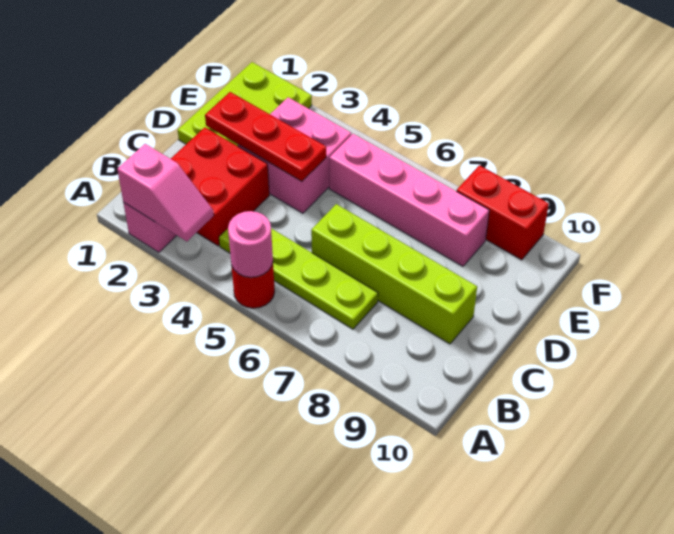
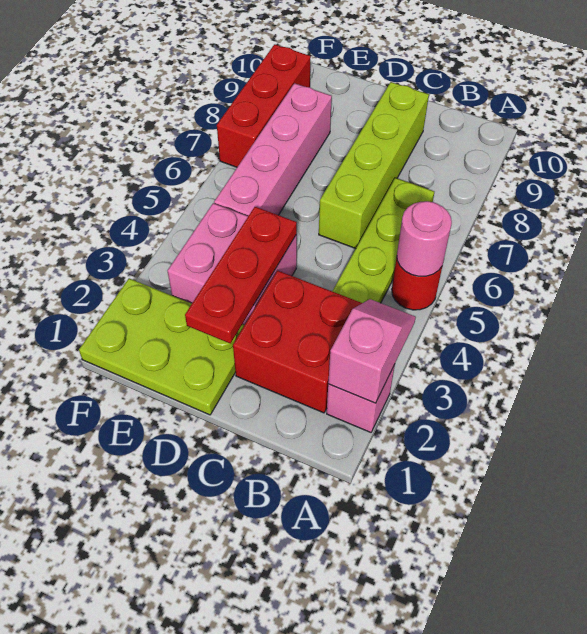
red brick F8:F9 level 1 -> red brick F7:F9 level 1

